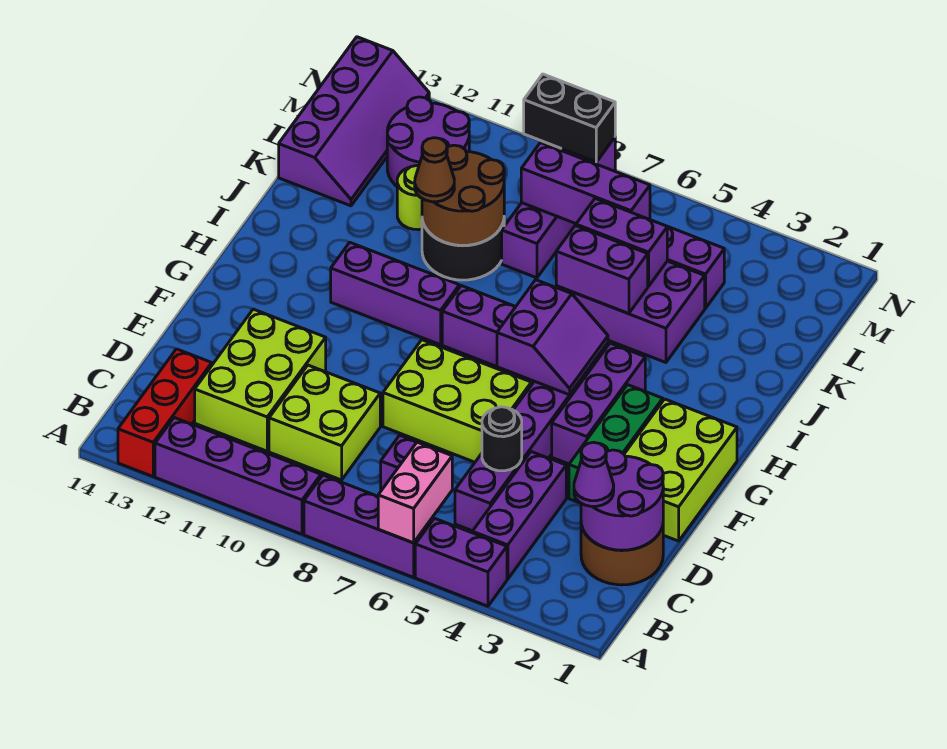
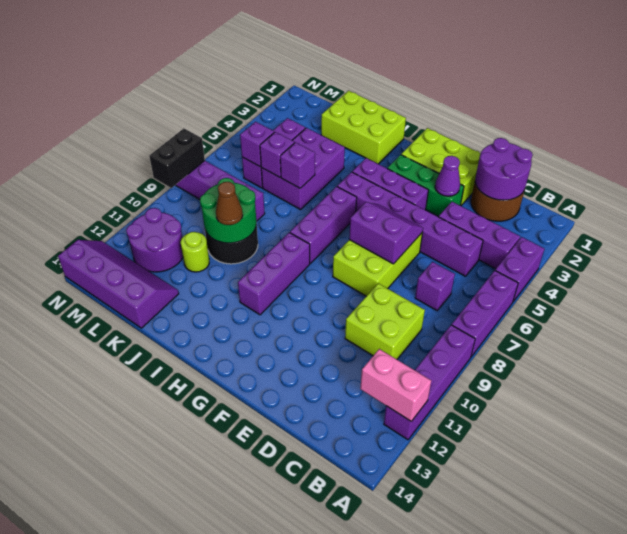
pink brick A6:B6 level 2 -> pink brick A12:B12 level 2
red brick A13:C13 level 1 -> none
purple cone C2 level 3 -> purple cone E3 level 2
lime brick C11:E12 level 1 -> lime brick I1:K2 level 1
black round brick D5 level 2 -> none
purple slope G5:H6 level 2 top 6 -> purple slope E6:F7 level 2 top 7
purple brick J5:J6 level 2 -> purple brick J6 level 2
brown round brick J9:K10 level 2 -> green round brick J9:K10 level 2
purple brick K5:K6 level 2 -> purple brick K6 level 2
purple brick L6:L8 level 2 -> purple brick L6 level 2

